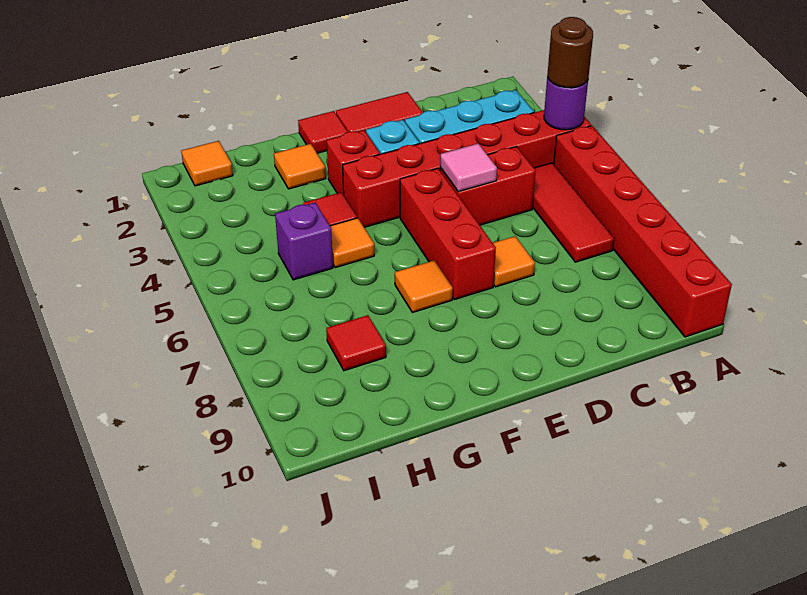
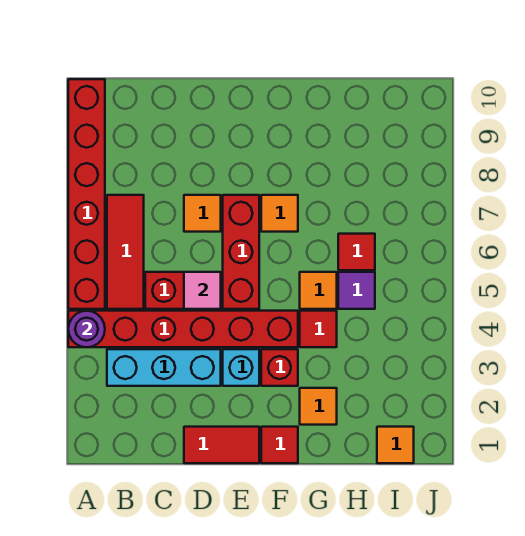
brown round brick A4 level 3 -> none
purple brick H5 level 1 -> purple tile H5 level 1
red tile H8 level 1 -> red tile H6 level 1

